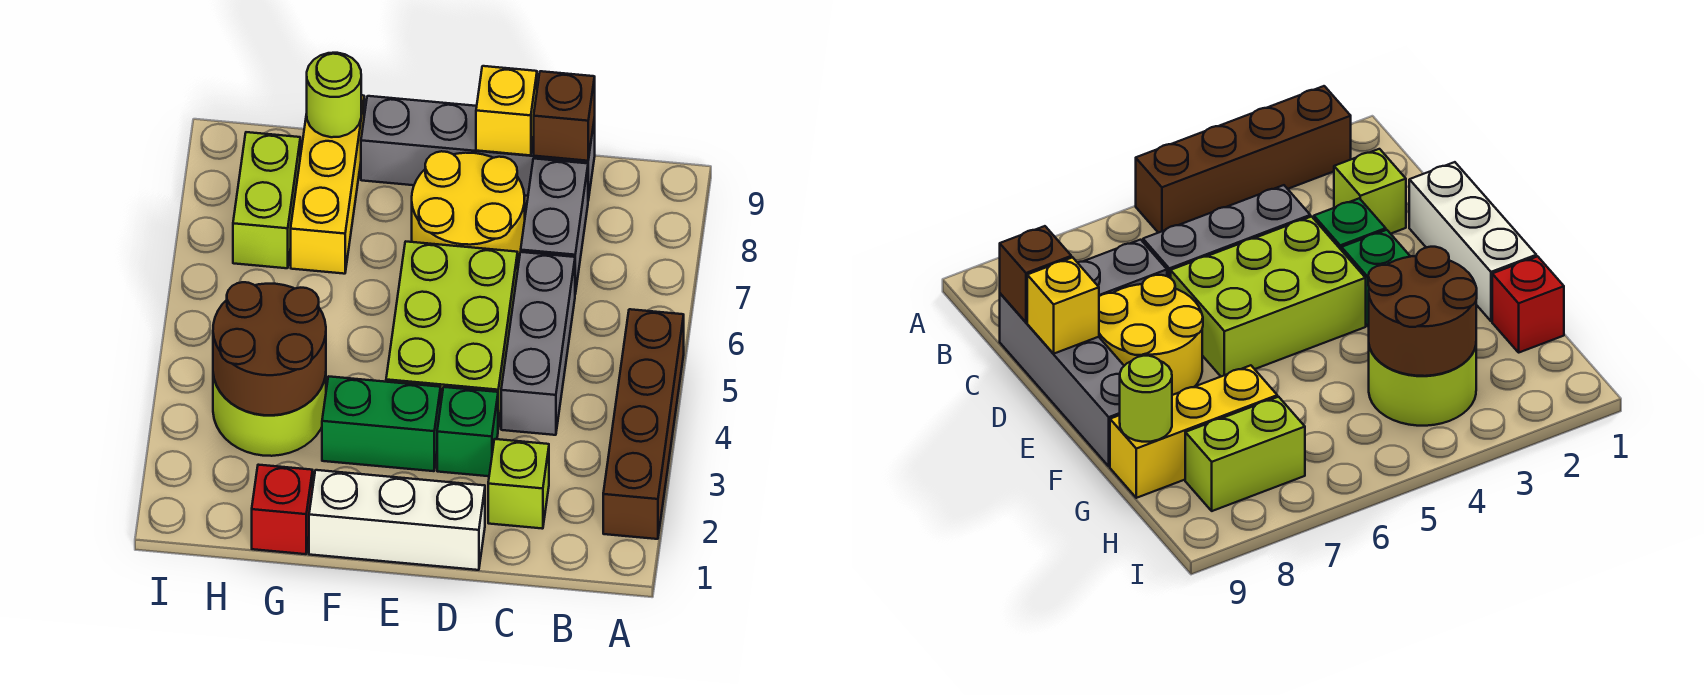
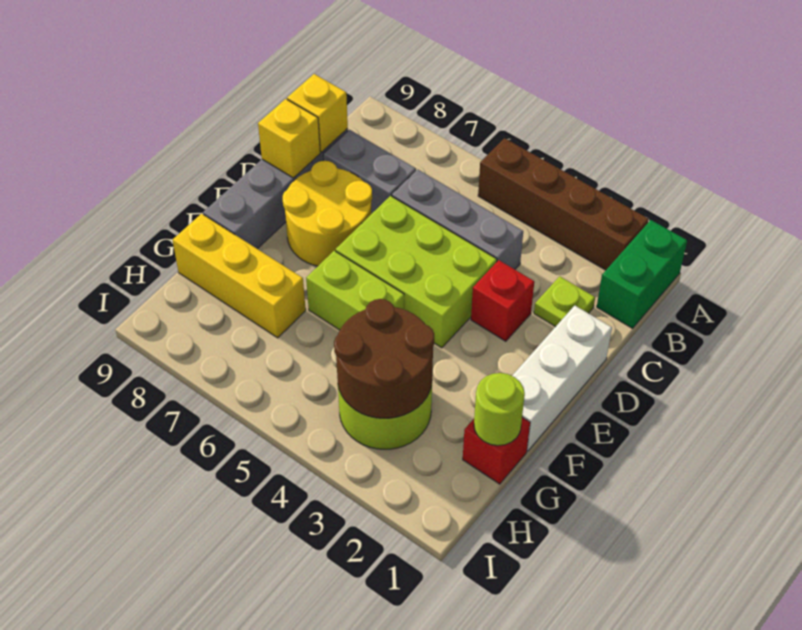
lime brick C2 level 1 -> lime plate C2 level 1
brown brick C9 level 2 -> yellow brick C9 level 2
green brick D3 level 1 -> red brick D3 level 1
green brick E3:F3 level 1 -> green brick A1:B1 level 1
lime round brick G9 level 2 -> lime round brick G1 level 2
lime brick H7:H8 level 1 -> lime brick F5:F6 level 1

